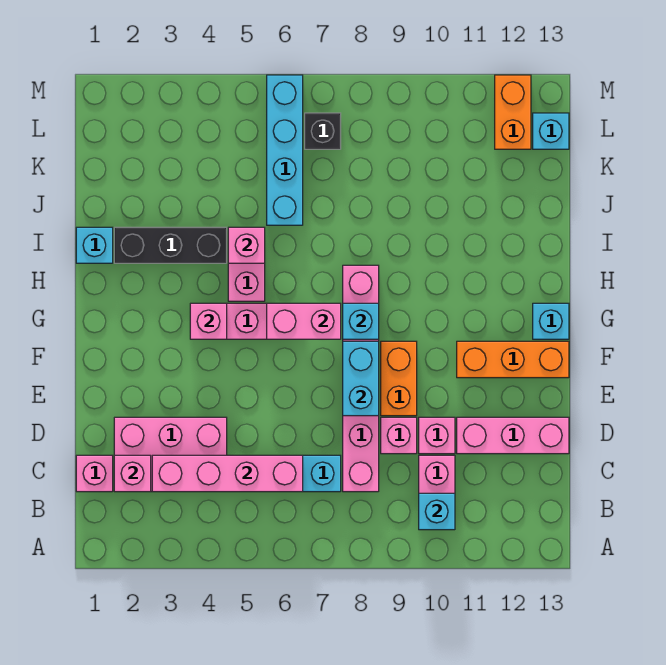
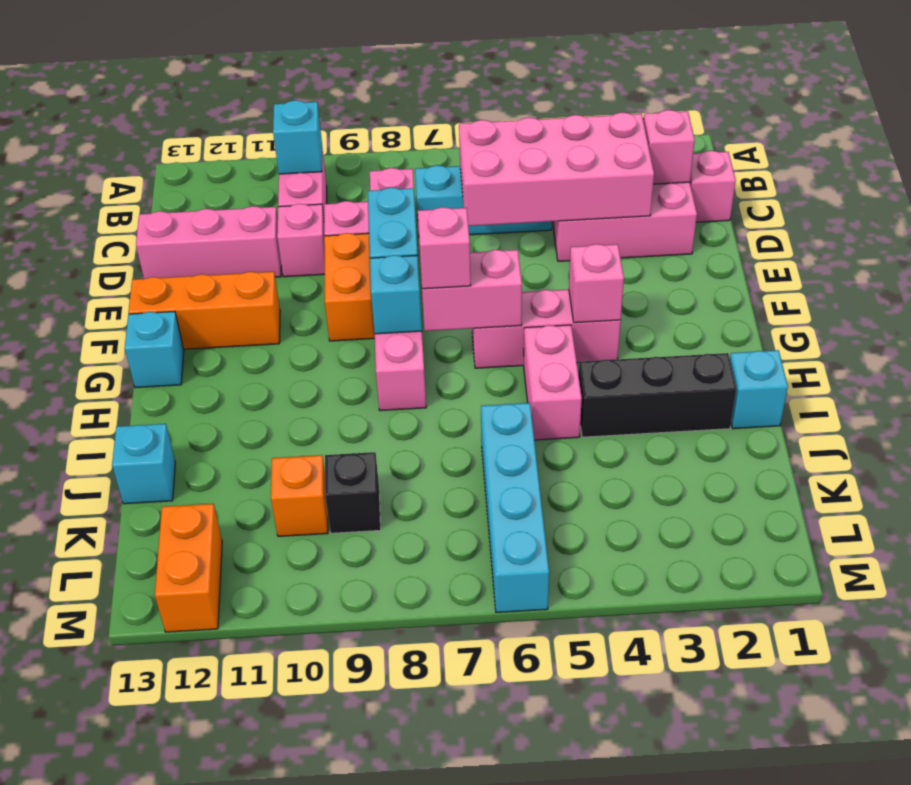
pink brick C3:C6 level 2 -> pink brick C3:D6 level 2
pink brick I5 level 2 -> pink brick G7 level 3
none -> orange brick K10 level 1
black brick L7 level 1 -> black brick K9 level 1
cyan brick L13 level 1 -> cyan brick J13 level 1

